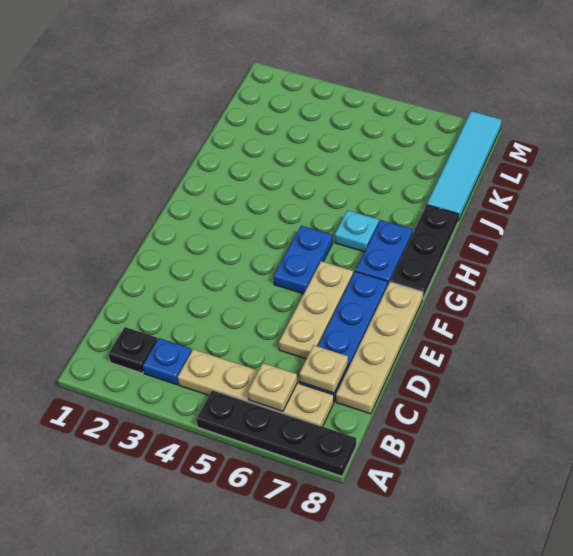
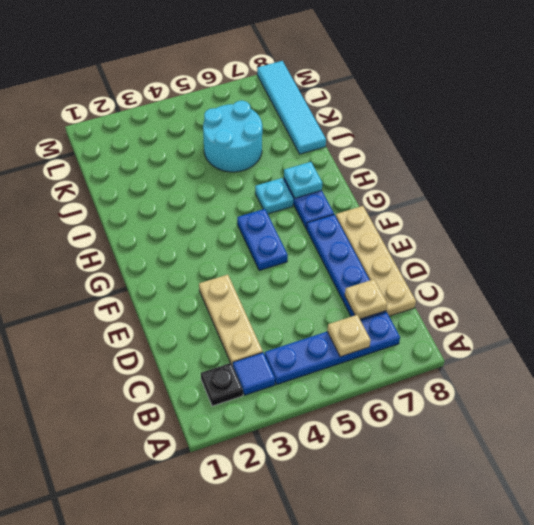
black plate A5:A8 level 1 -> none
blue plate B3 level 1 -> blue tile B3 level 1
tan plate B4:B7 level 1 -> blue plate B4:B7 level 1
tan plate D6:F6 level 1 -> tan plate C3:E3 level 1
black plate G8:I8 level 1 -> none
none -> cyan plate H7 level 2
none -> cyan round brick J5:K6 level 1

